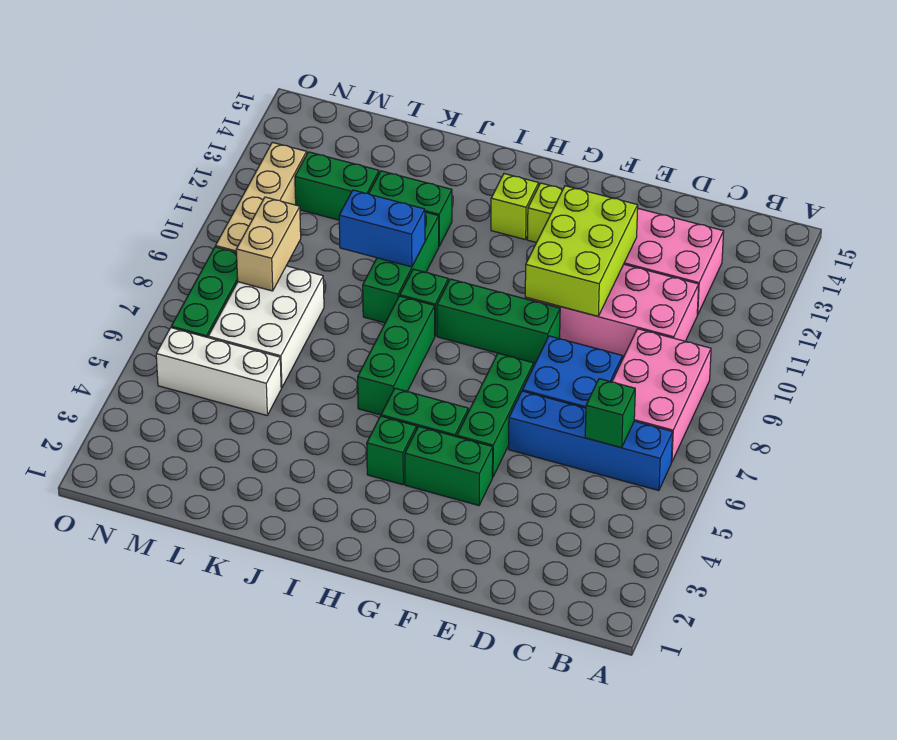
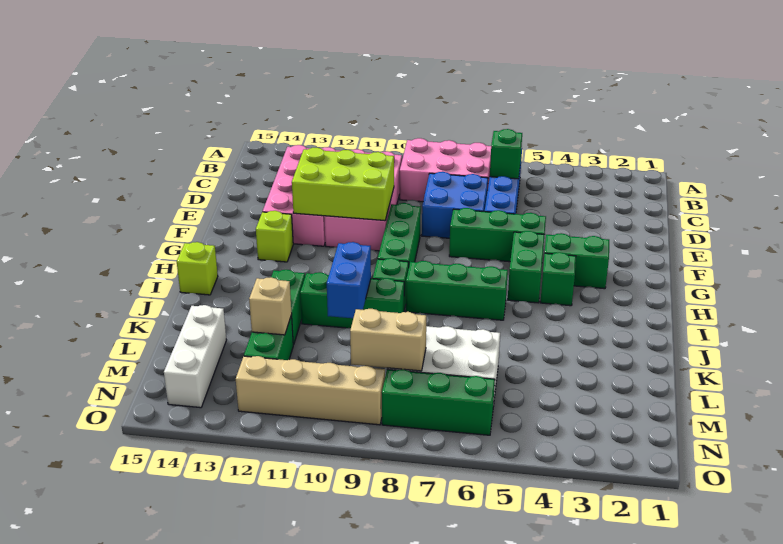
green brick F4:G4 level 1 -> green brick G3:G4 level 1
lime brick H13 level 1 -> lime brick I15 level 1
white brick L5:N5 level 1 -> white brick L14:N14 level 1
none -> tan brick L12 level 2

